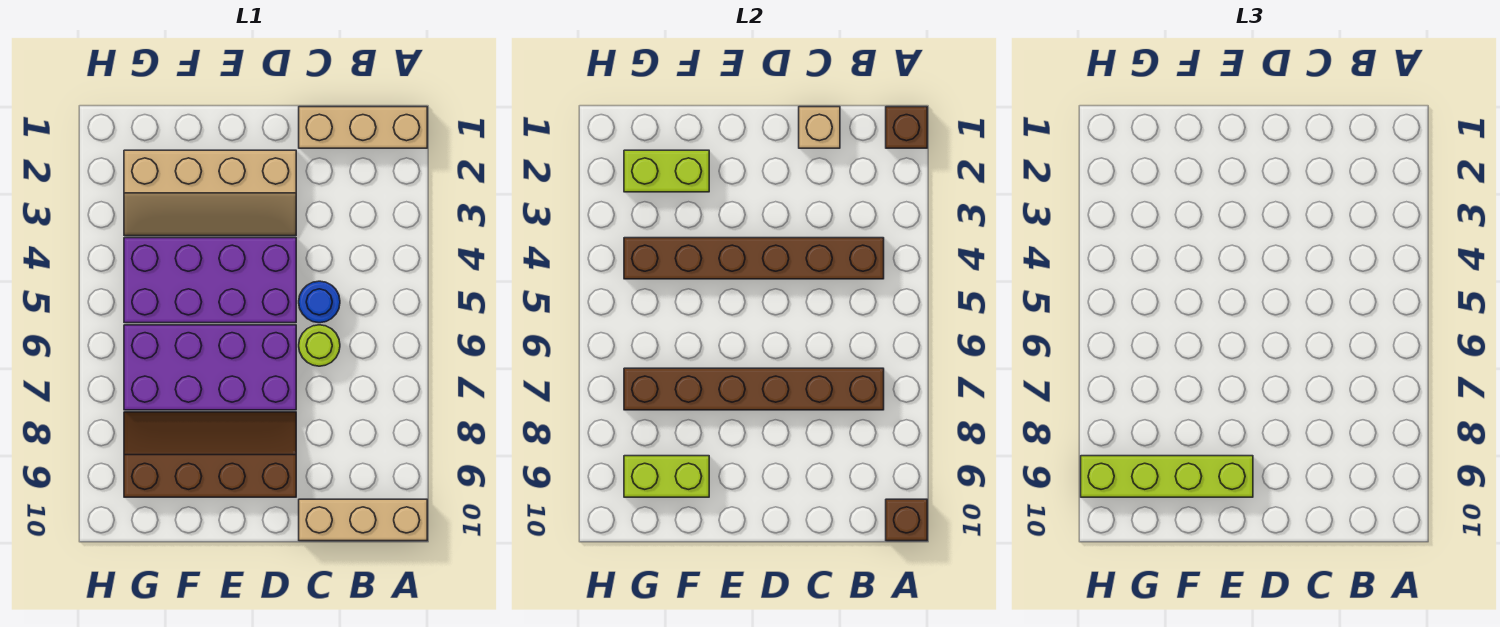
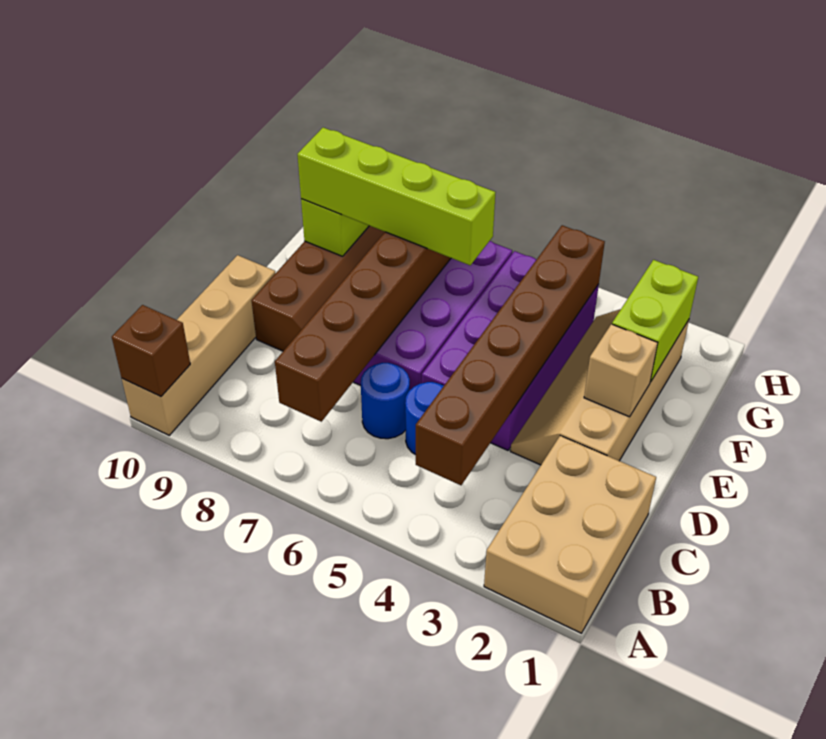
tan brick A1:C1 level 1 -> tan brick A1:C2 level 1
brown brick A1 level 2 -> none
tan brick A10:C10 level 1 -> tan brick A10:D10 level 1
tan brick C1 level 2 -> tan brick E2 level 2
lime round brick C6 level 1 -> blue round brick C6 level 1
lime brick E9:H9 level 3 -> lime brick F6:F9 level 3

